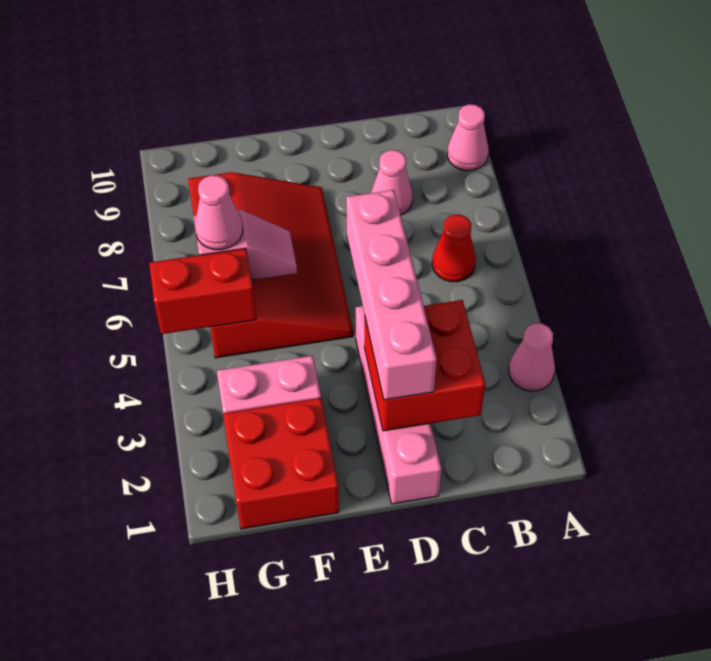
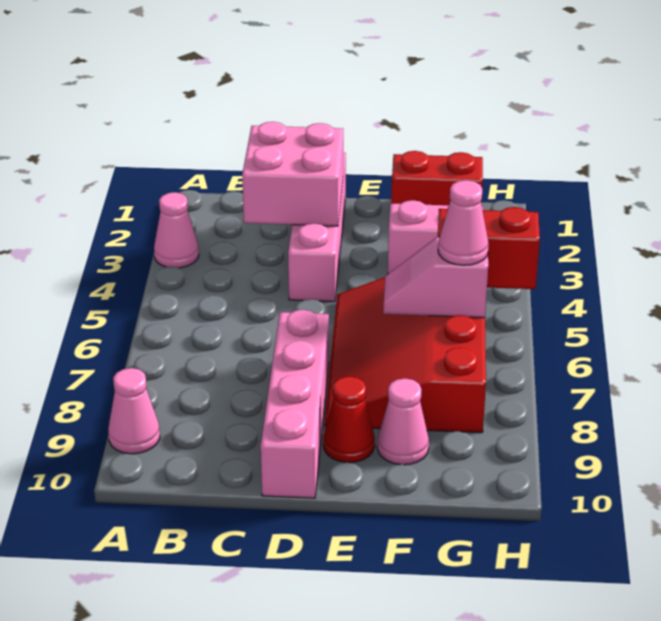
red cone B6 level 1 -> red cone E9 level 1
red brick C2:D3 level 2 -> pink brick C2:D3 level 2
pink cone C8 level 1 -> pink cone F9 level 1
pink brick D2:D5 level 3 -> pink brick D7:D10 level 1
red brick F1:G2 level 1 -> red brick F1:G1 level 1

